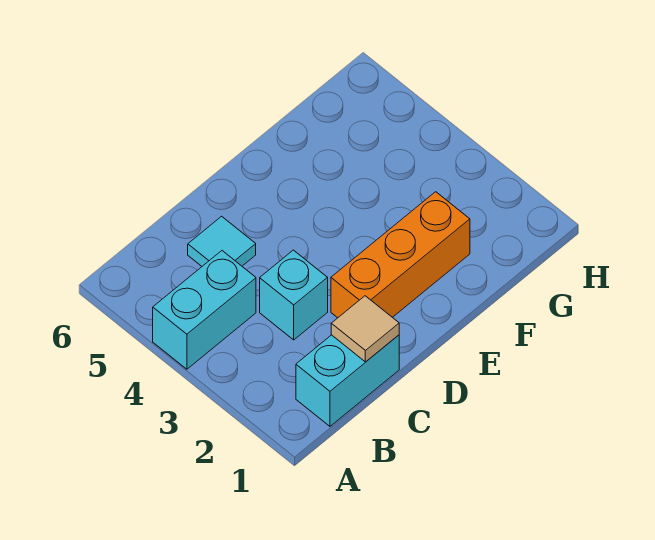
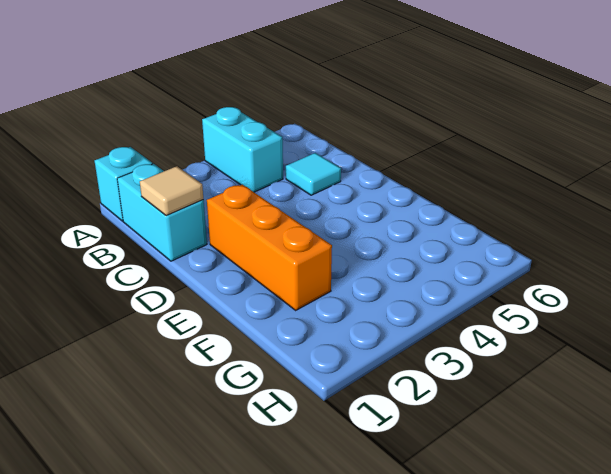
cyan brick C3 level 1 -> cyan brick A1 level 1

